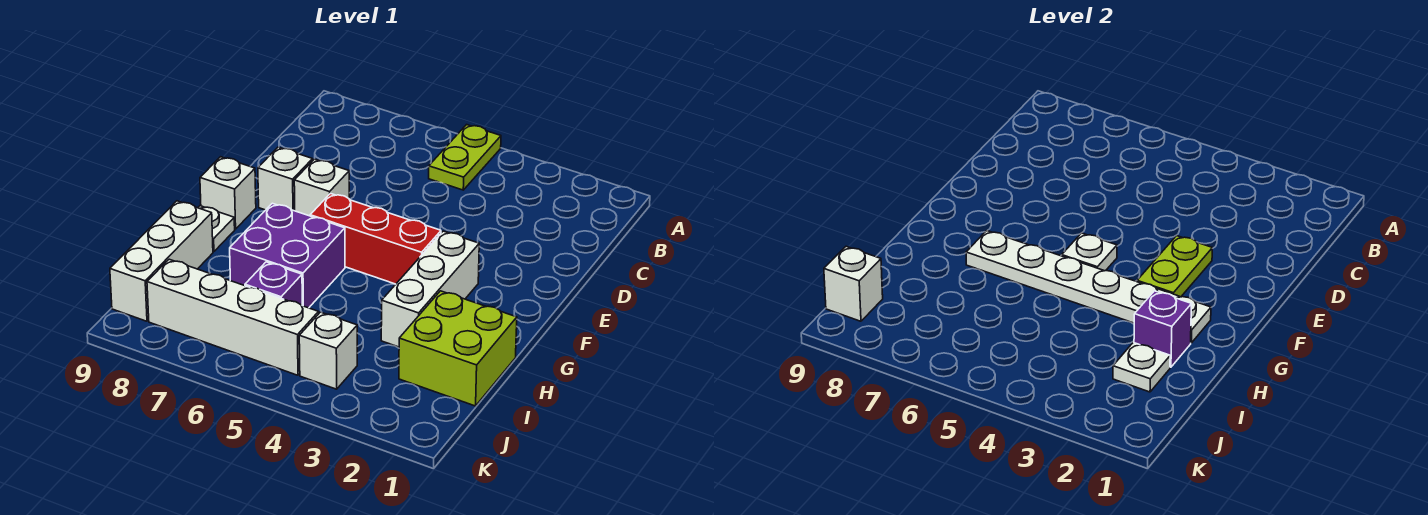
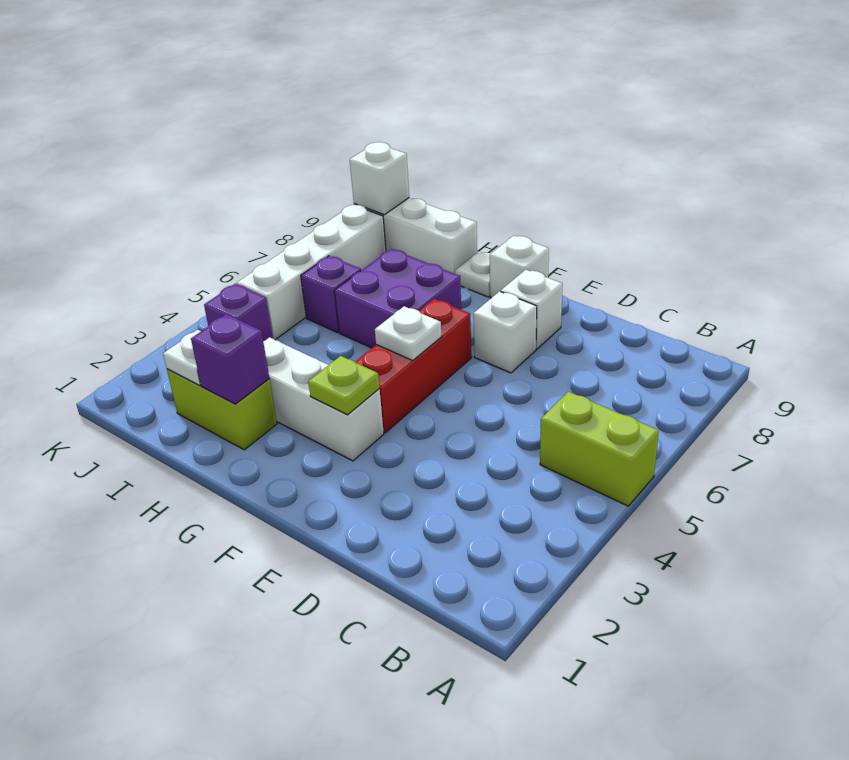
lime plate A5:B5 level 1 -> lime brick A5:B5 level 1
lime plate E3:F3 level 2 -> lime plate F3 level 2
white plate G2:G7 level 2 -> none
lime brick H1:I2 level 1 -> lime brick H2:I2 level 1
white brick J4 level 1 -> purple brick J4 level 1

